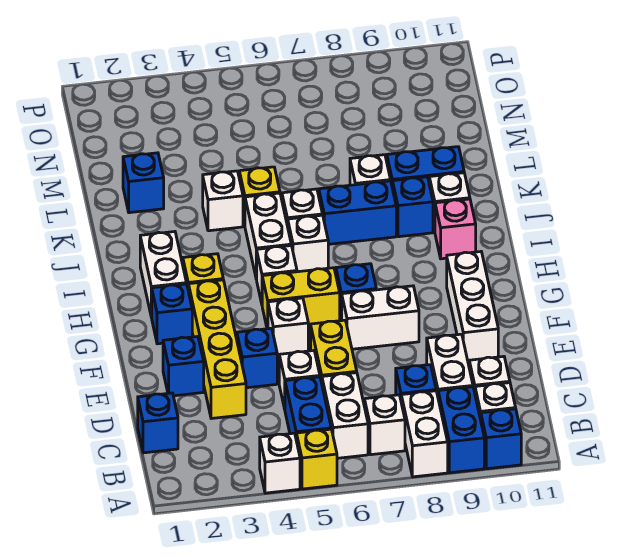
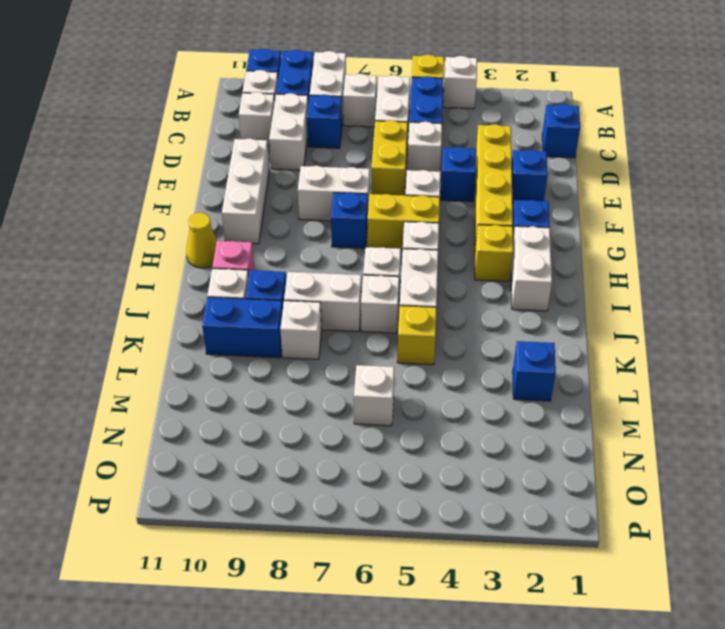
none -> yellow cone H11 level 1
blue brick J7:J8 level 1 -> white brick J7:J8 level 1
white brick K4 level 1 -> white brick M6 level 1

